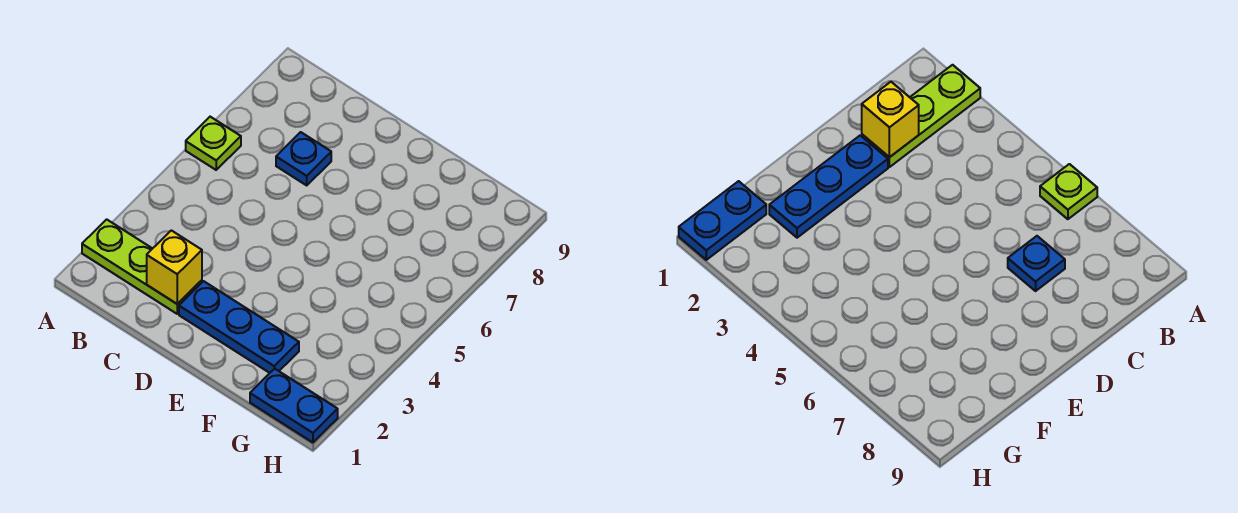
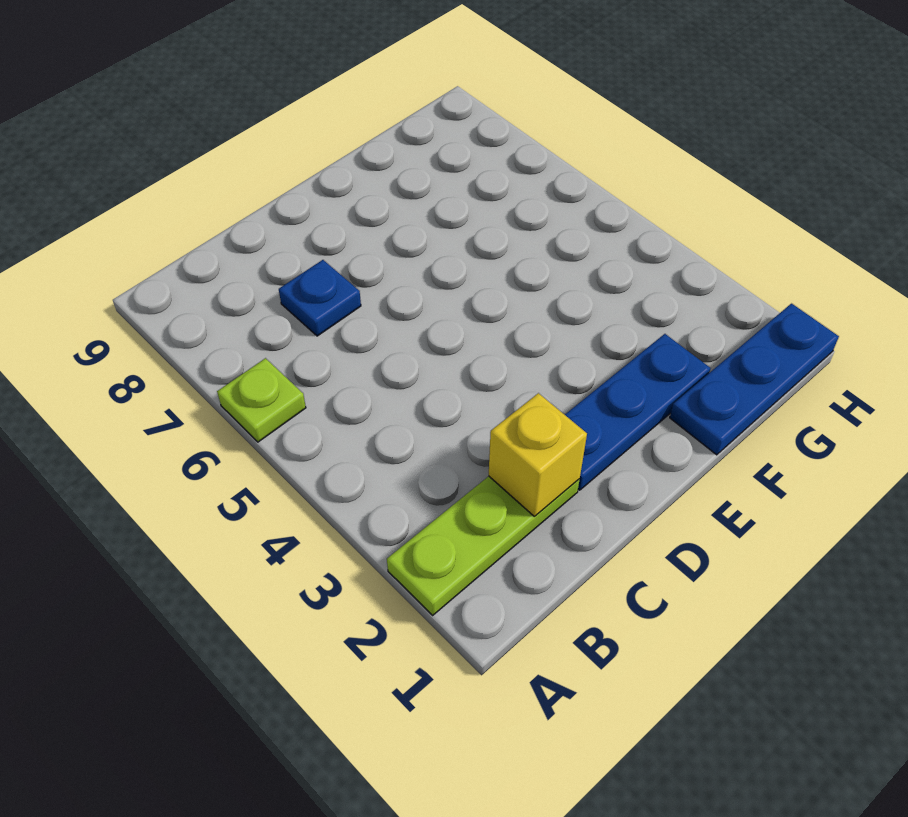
blue plate G1:H1 level 1 -> blue plate F1:H1 level 1

